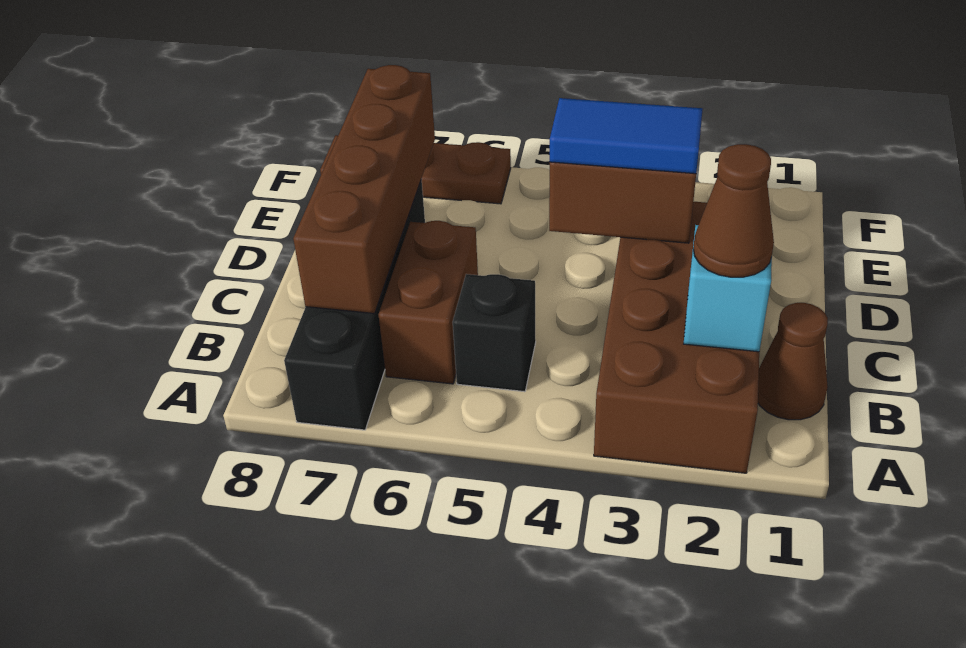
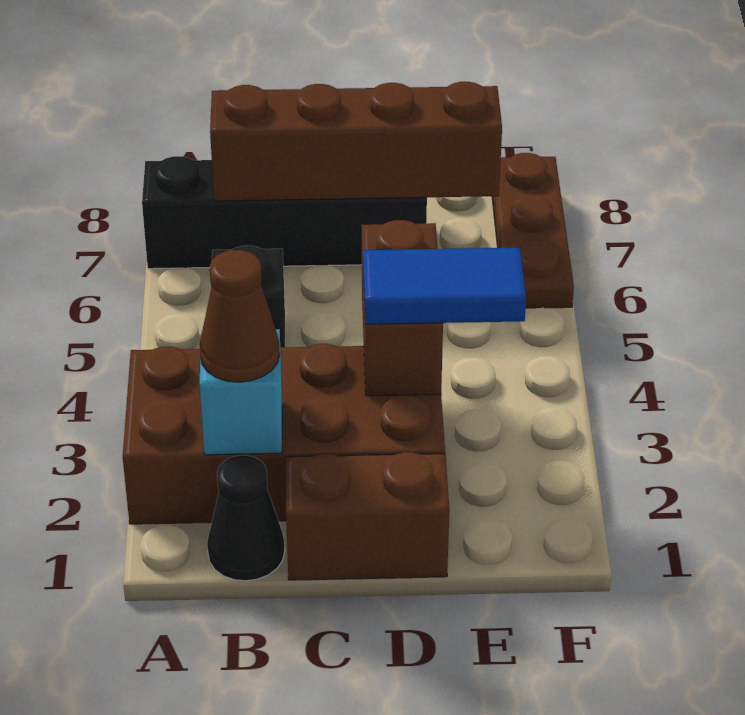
brown cone B1 level 1 -> black cone B1 level 1
brown brick B6:C6 level 1 -> brown brick C1:D1 level 1
blue tile D3:D4 level 3 -> blue tile D3:E3 level 3

